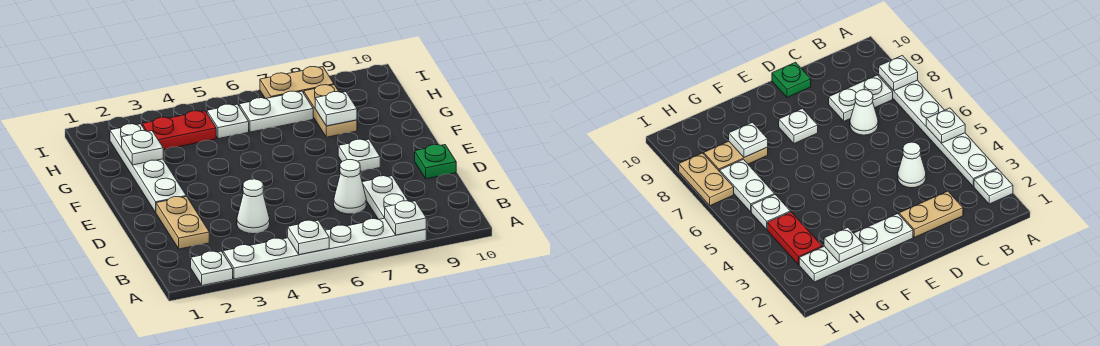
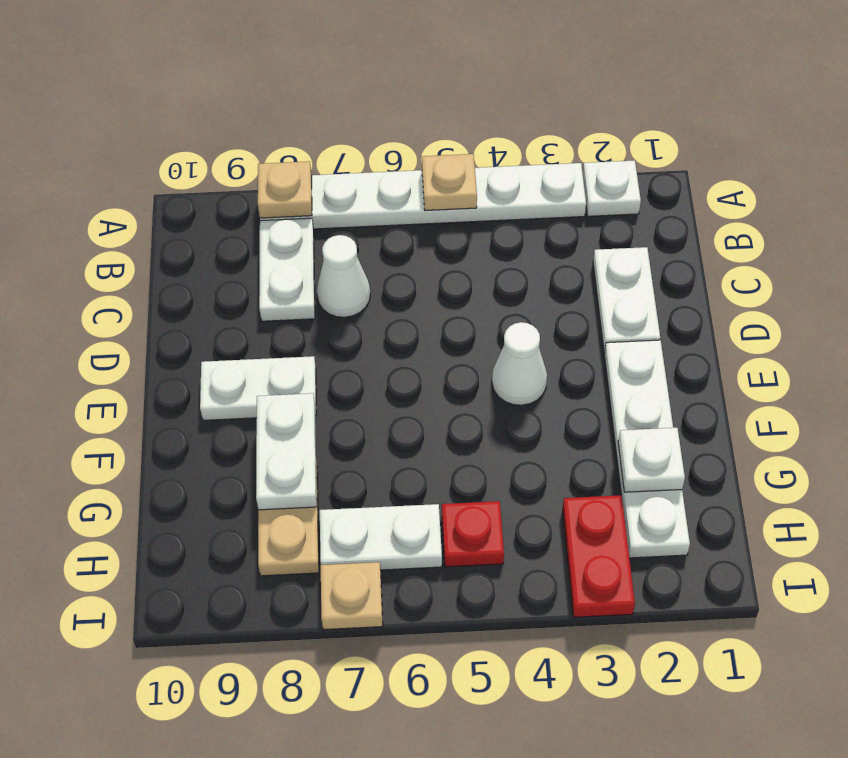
white plate A5 level 2 -> tan plate A5 level 2
white plate A8 level 2 -> tan plate A8 level 2
tan plate C2:D2 level 1 -> white plate C2:D2 level 1
white cone C4 level 1 -> white cone E4 level 1
green plate D10 level 1 -> none
white plate E8 level 1 -> white plate E8:E9 level 1
white plate G8 level 2 -> white plate F8:G8 level 2
red plate H3:H4 level 1 -> red plate H3:I3 level 1
white plate H5 level 1 -> red plate H5 level 1
tan plate I7:I8 level 1 -> tan plate I7 level 1

